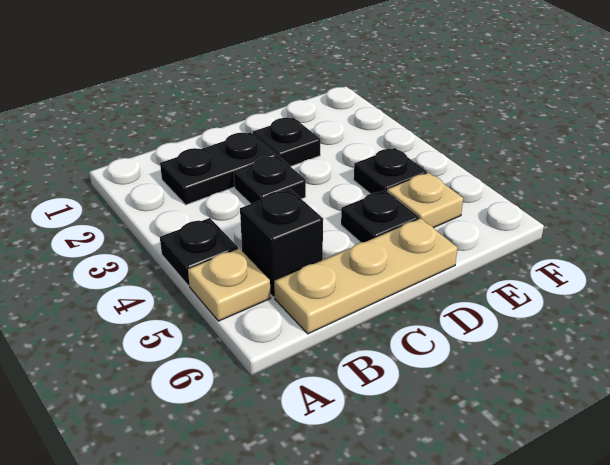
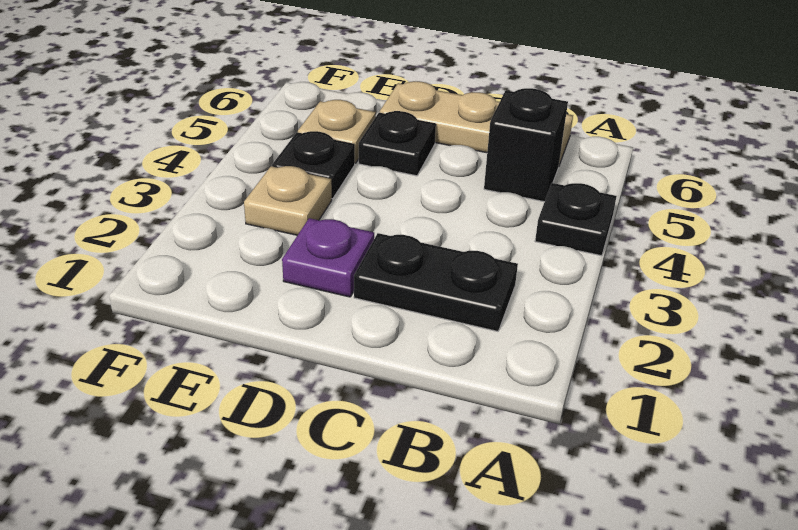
tan plate A5 level 1 -> tan plate E3 level 1
black plate C3 level 1 -> none
black plate D2 level 1 -> purple plate D2 level 1

